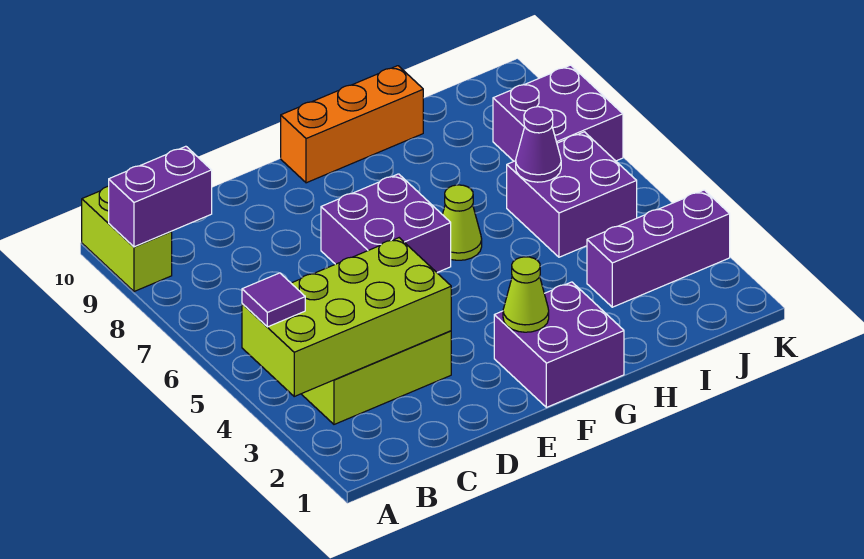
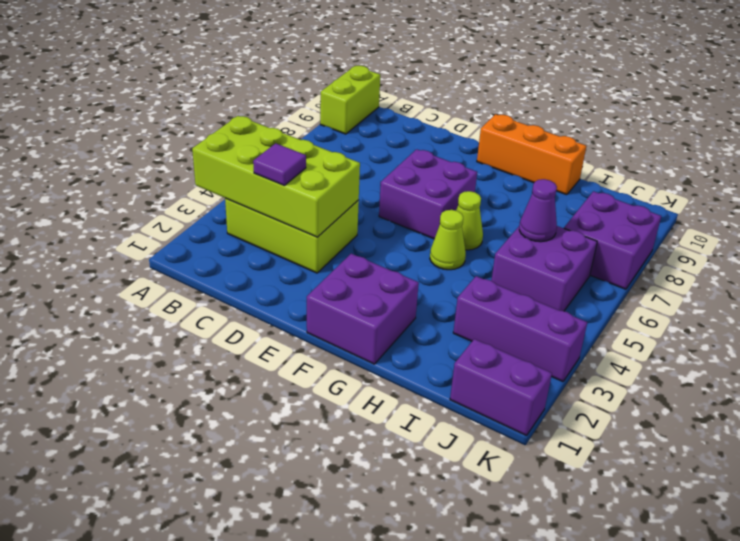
purple tile A4 level 3 -> purple tile C3 level 3
purple brick A9:B9 level 2 -> purple brick J1:K1 level 1
lime cone F2 level 2 -> lime cone G5 level 1

